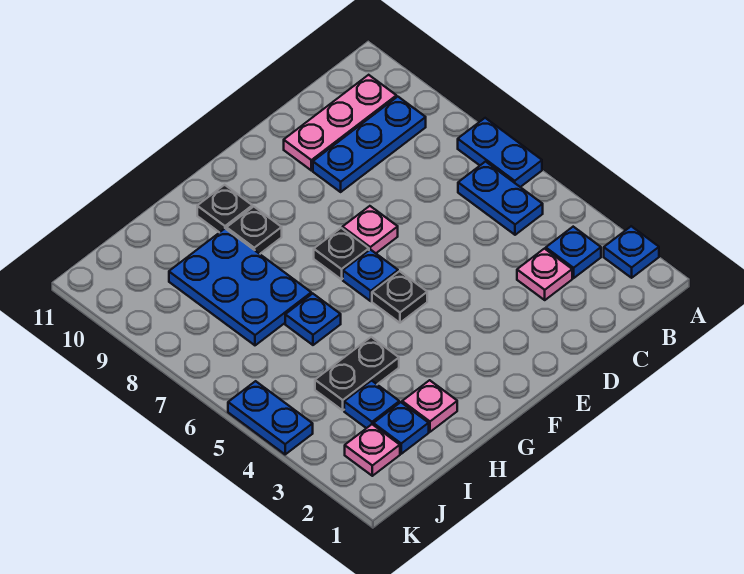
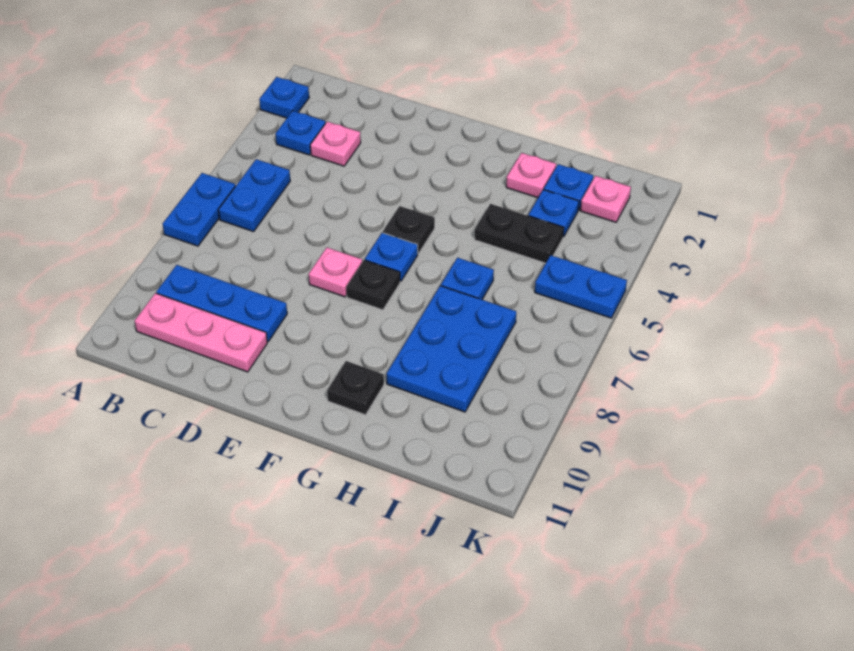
black plate G9 level 1 -> none
blue plate K4:K5 level 1 -> blue plate J5:K5 level 1

